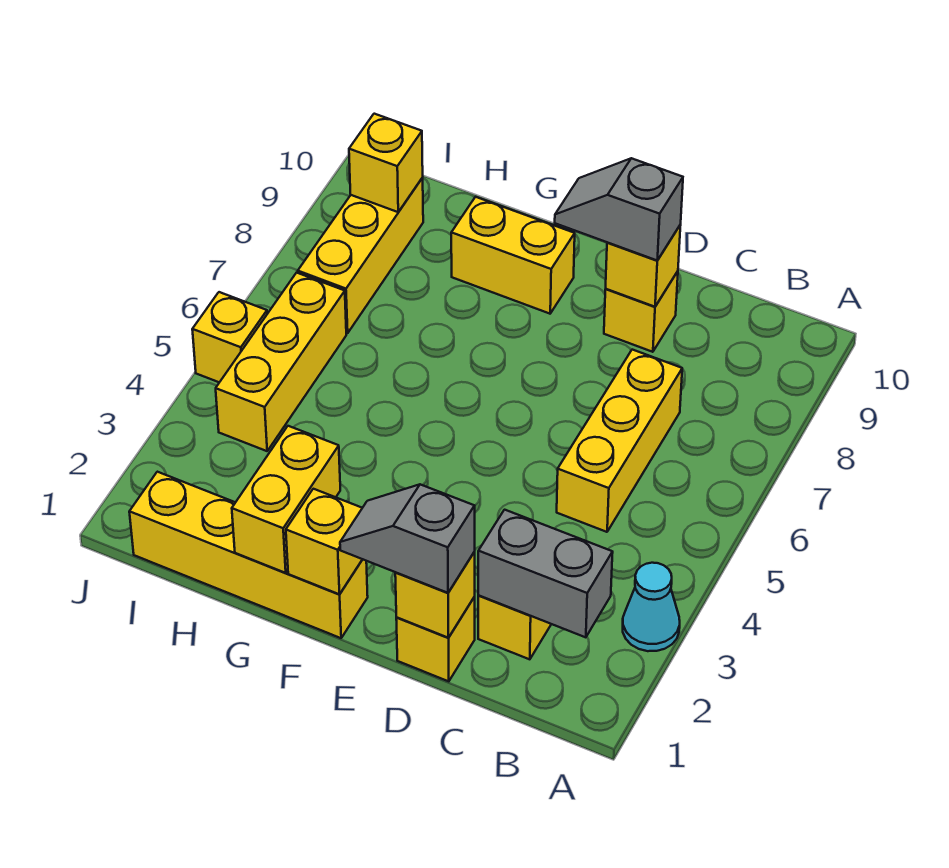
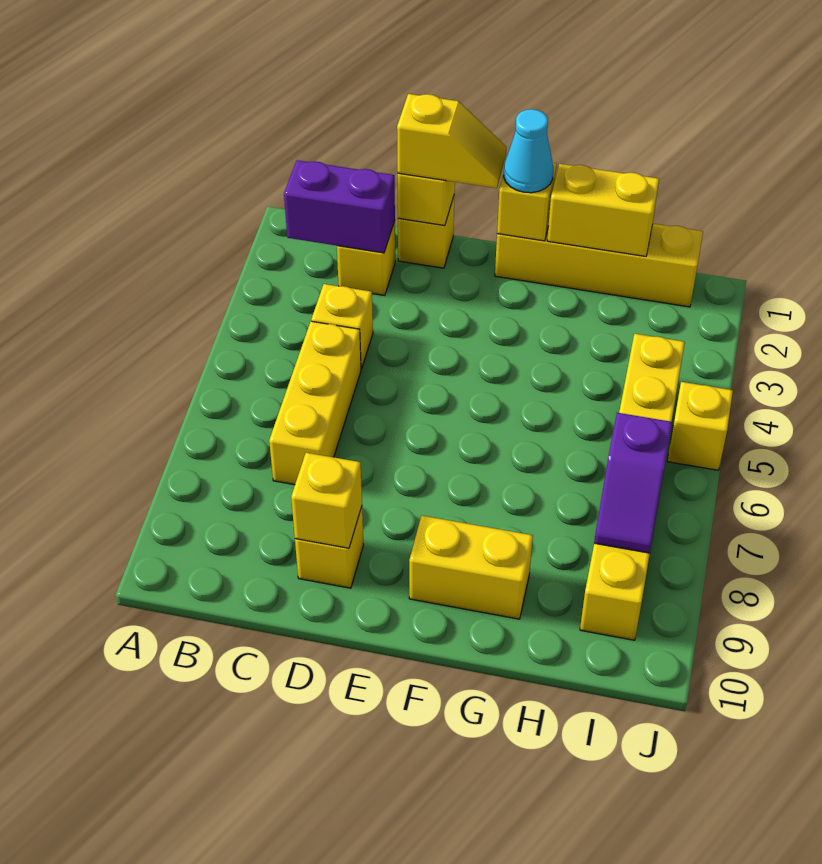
cyan cone A3 level 1 -> cyan cone F1 level 3
grey brick B2:C2 level 2 -> purple brick B2:C2 level 2
grey slope D1:E1 level 3 top D -> yellow slope D1:E1 level 3 top D
grey slope D9:E9 level 3 top D -> none
yellow brick G1:G2 level 2 -> yellow brick G1:H1 level 2
none -> purple slope I7:I8 level 2 top 7
yellow brick I9 level 2 -> yellow brick C4 level 1

